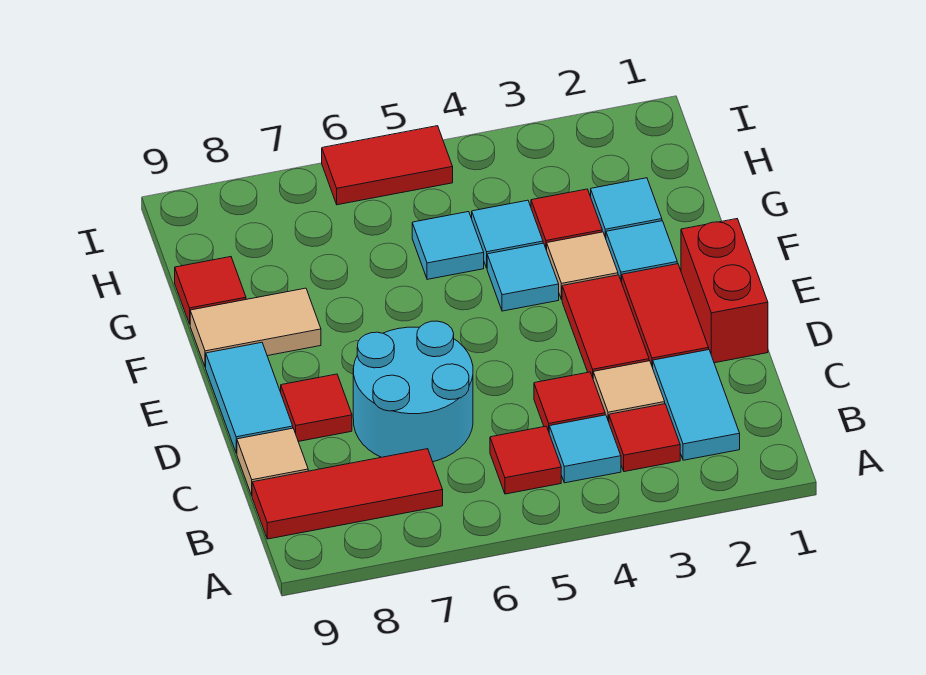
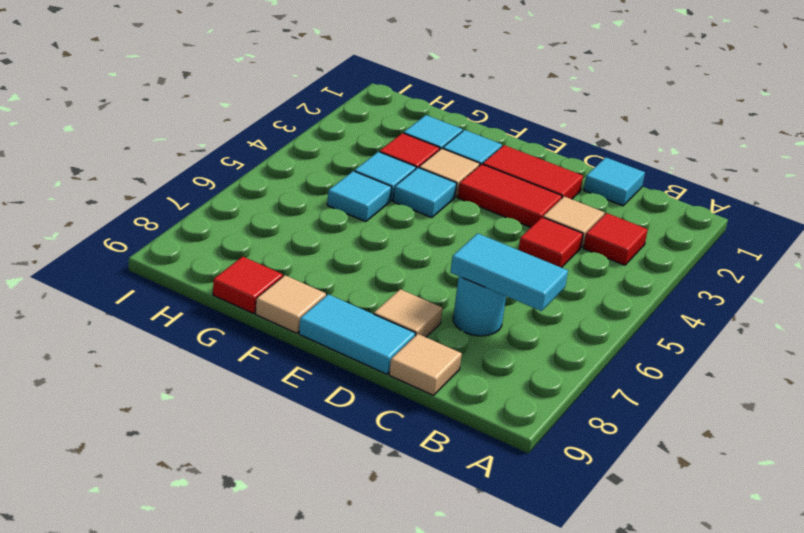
cyan tile B2:C2 level 1 -> cyan tile B7:C7 level 2
cyan tile B4 level 1 -> cyan tile C1 level 1
red tile B5 level 1 -> none
red tile B7:B9 level 1 -> none
cyan round brick C6:D7 level 1 -> cyan round brick C7 level 1
red brick D1:E1 level 1 -> none
red tile D8 level 1 -> tan tile D8 level 1
tan tile F8:F9 level 1 -> tan tile F9 level 1
red tile I5:I6 level 1 -> none

